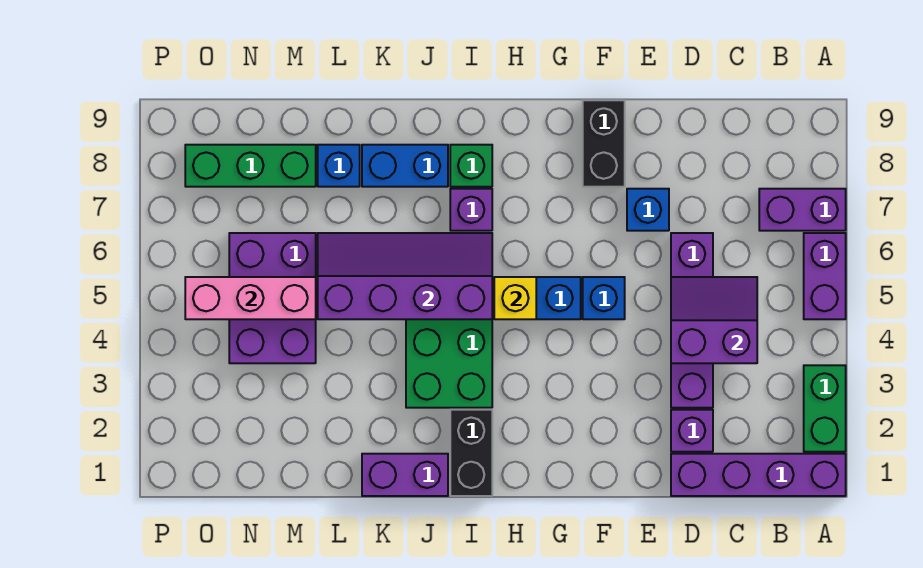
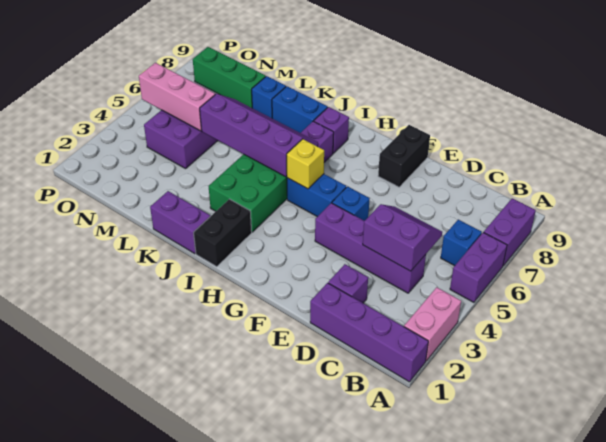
green brick A2:A3 level 1 -> pink brick A2:A3 level 1
purple brick A7:B7 level 1 -> purple brick A7:A8 level 1
purple brick D3:D6 level 1 -> purple brick C4:F4 level 1
blue brick E7 level 1 -> blue brick B6 level 1
green brick I8 level 1 -> purple brick I8 level 1

